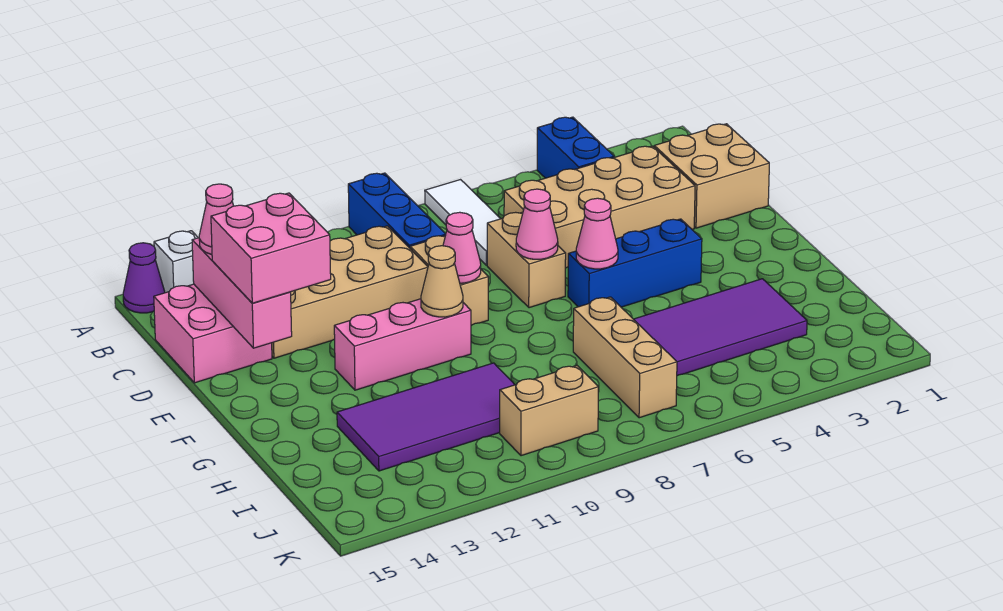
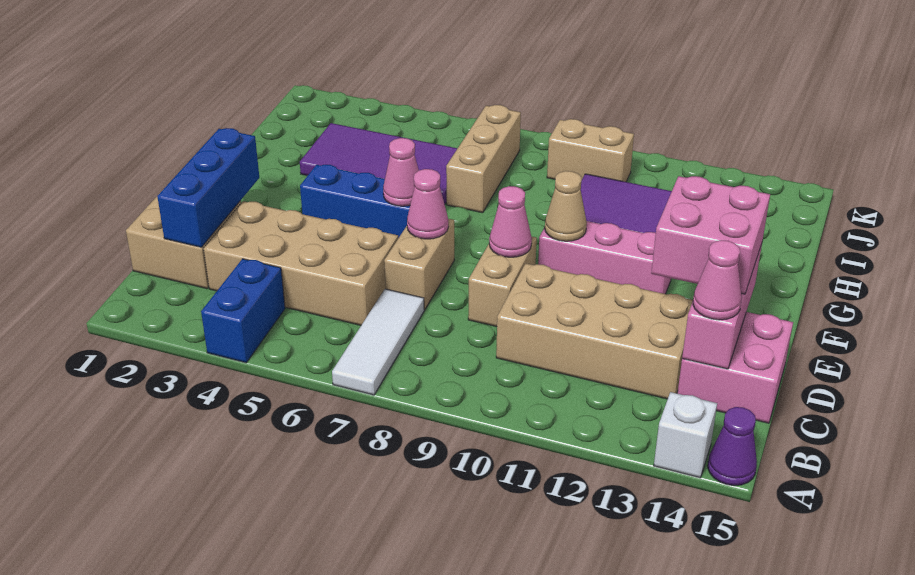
blue brick A9:C9 level 1 -> blue brick C2:E2 level 2

